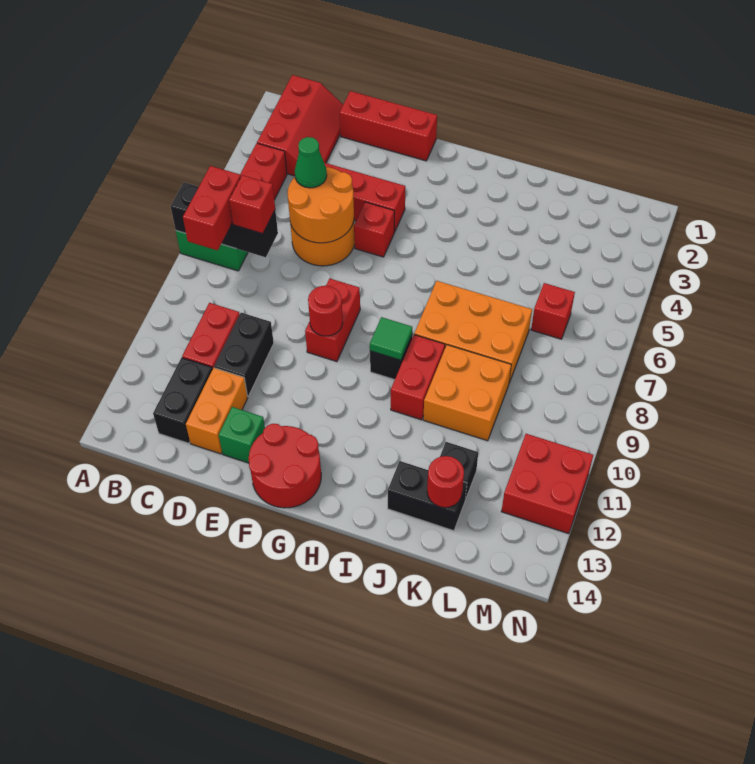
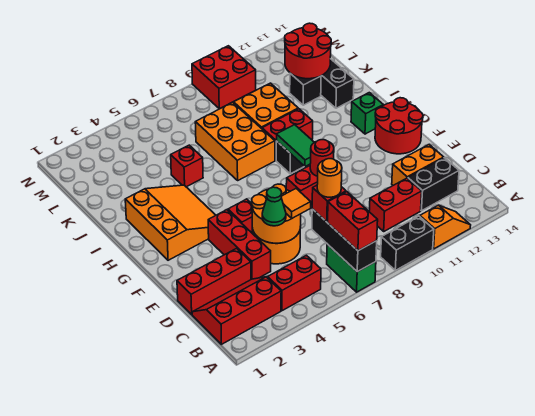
none -> orange slope A11:A12 level 1 top 11
red brick B7:B8 level 3 -> red brick A7:B7 level 3
none -> orange round brick C7 level 4
red brick D1:F1 level 1 -> red brick D1:D3 level 1
none -> orange tile D6 level 3
black brick D10:D11 level 1 -> black brick A9:A10 level 1
green brick E13 level 1 -> green brick H13 level 1
none -> orange slope G2:I4 level 1 top 2
green tile H9 level 2 -> green tile G9:H9 level 2
red round brick K13 level 2 -> red round brick K12:L13 level 2
red brick L6 level 1 -> red brick J5 level 1
red brick M11:N12 level 1 -> red brick M9:N10 level 1

